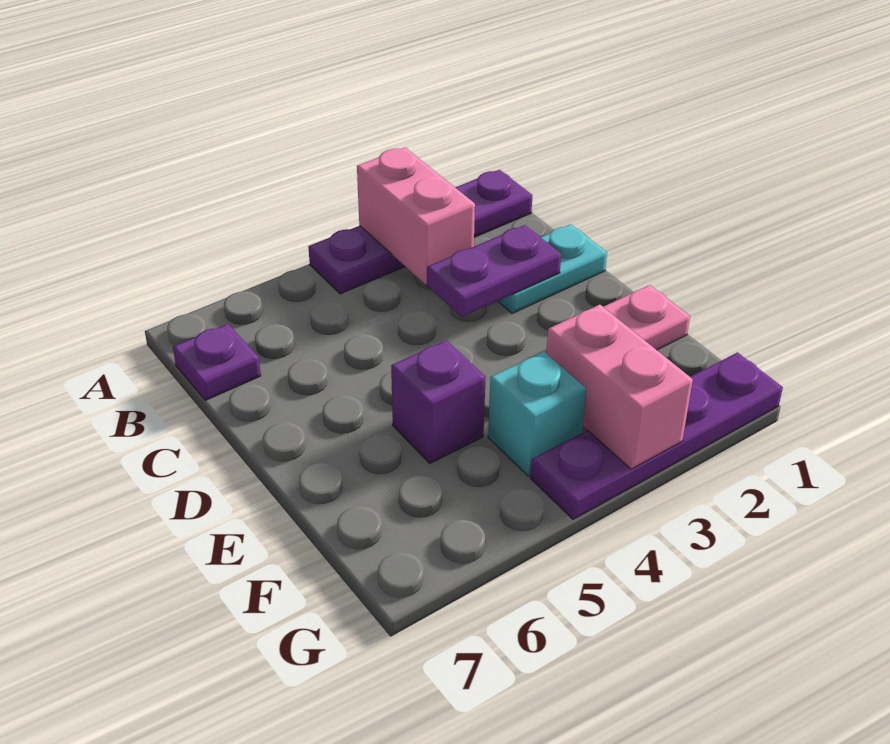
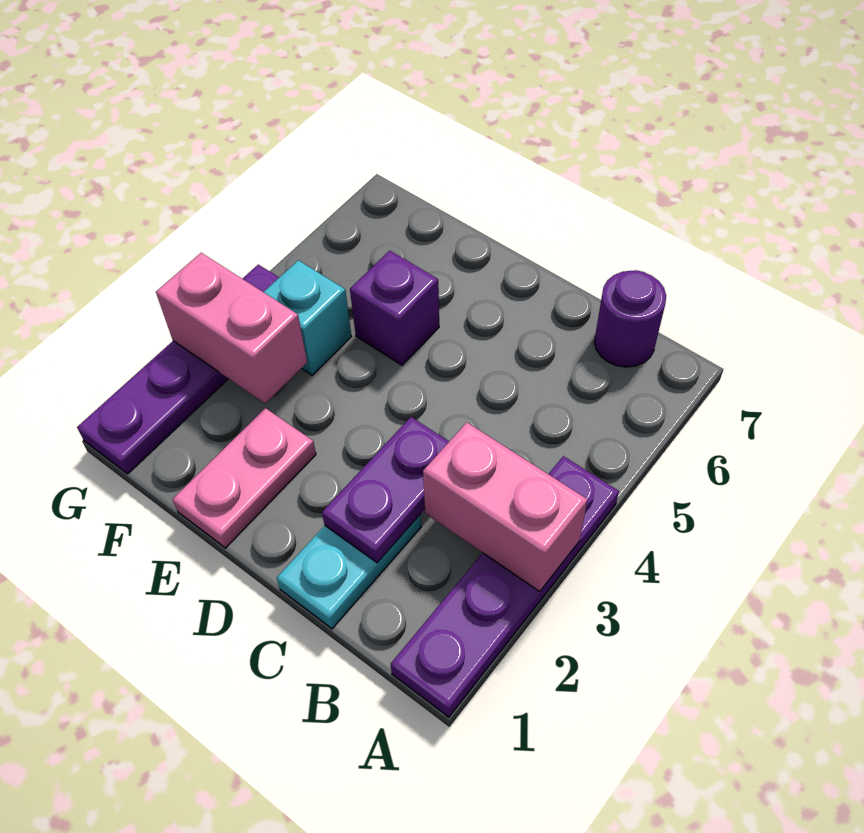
purple plate B7 level 1 -> purple round brick B7 level 1

